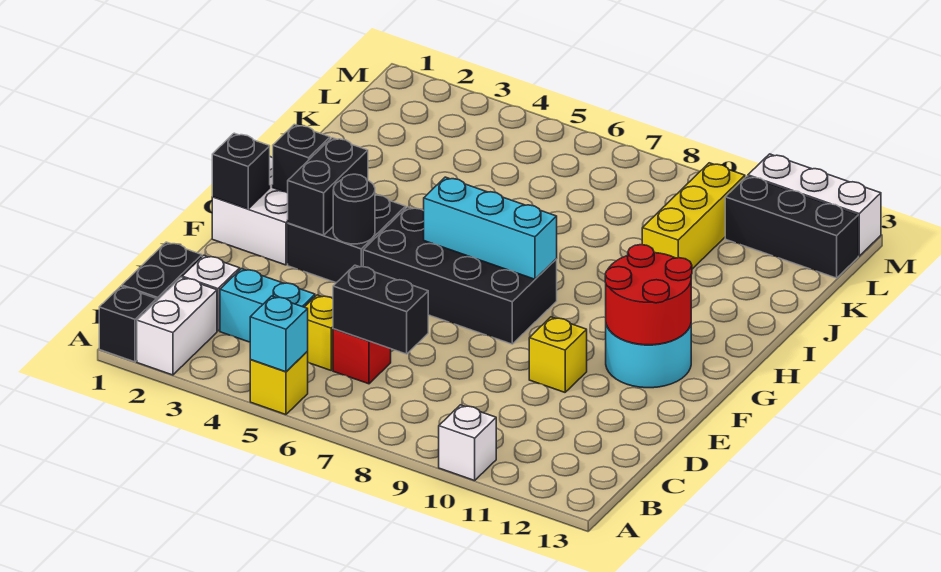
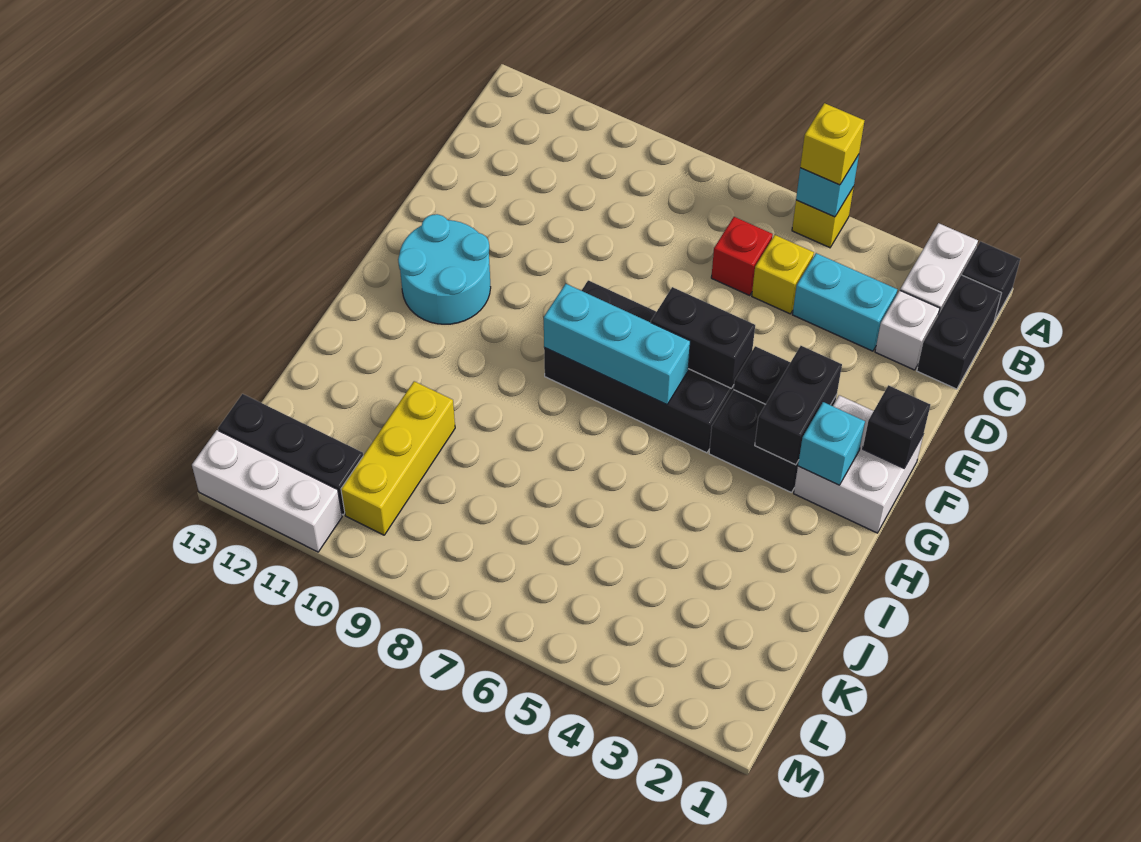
white brick A10 level 1 -> none
black brick C6:C7 level 2 -> black brick F5:F6 level 2
yellow brick E10 level 1 -> yellow brick A5 level 3
black round brick F4 level 2 -> black plate F4 level 2
red round brick F11:G12 level 2 -> none
black brick G2 level 2 -> cyan brick G2 level 2

